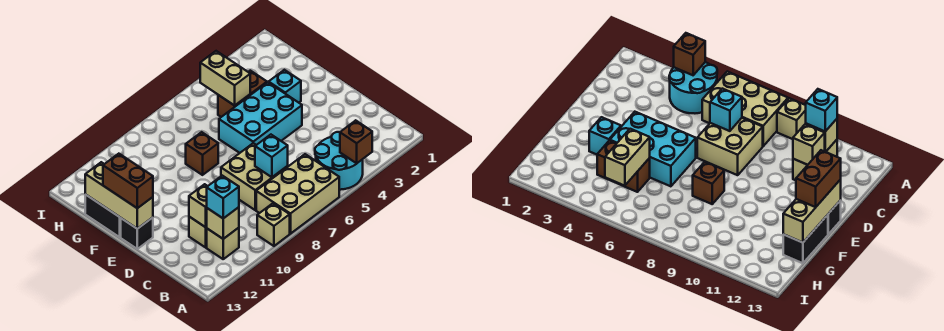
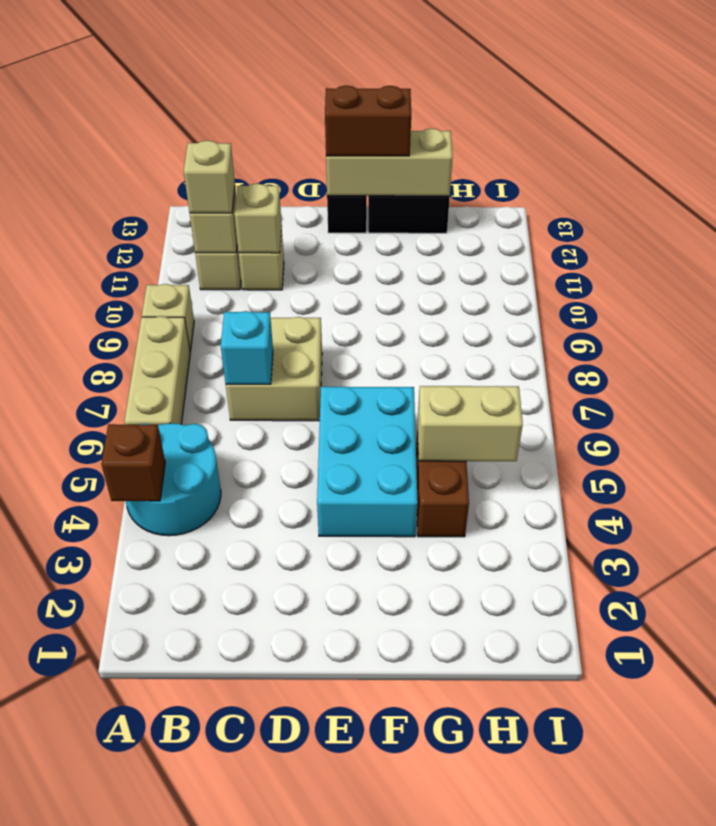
tan brick A6:B8 level 1 -> tan brick A6:A8 level 1
cyan brick B11 level 3 -> tan brick B11 level 3
cyan brick F3 level 1 -> none
brown brick F8 level 1 -> none

